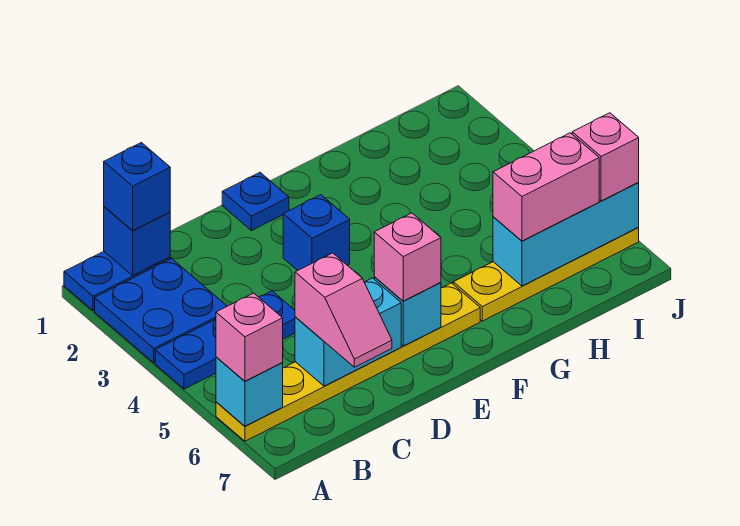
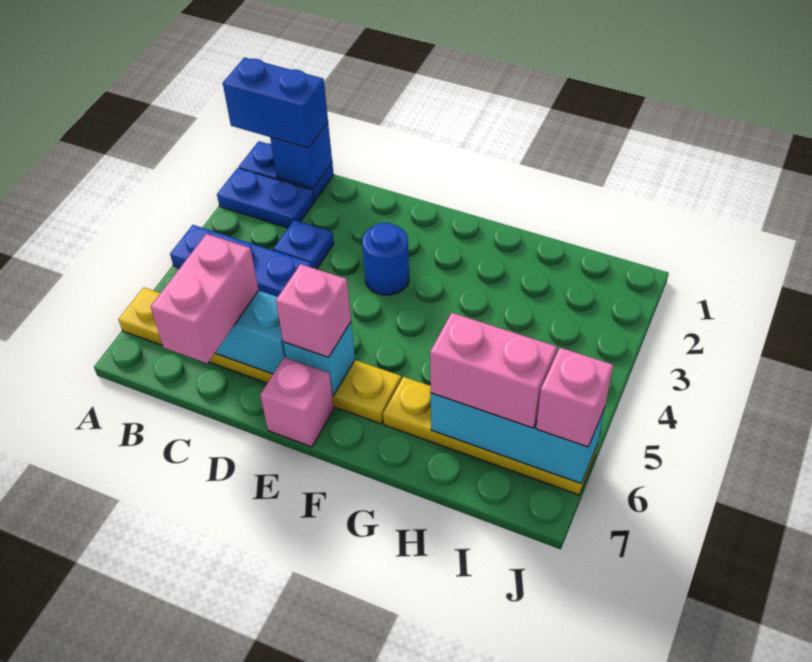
blue plate A2:B3 level 1 -> blue plate A2:B2 level 1
cyan brick A6 level 2 -> none
pink brick A6 level 3 -> pink brick E7 level 1
blue brick B1 level 3 -> blue brick A1:B1 level 3
pink slope C6:C7 level 3 top 6 -> pink brick C6:C7 level 3
blue plate E1 level 1 -> blue plate C3 level 1
blue brick E3 level 1 -> blue round brick E3 level 1

